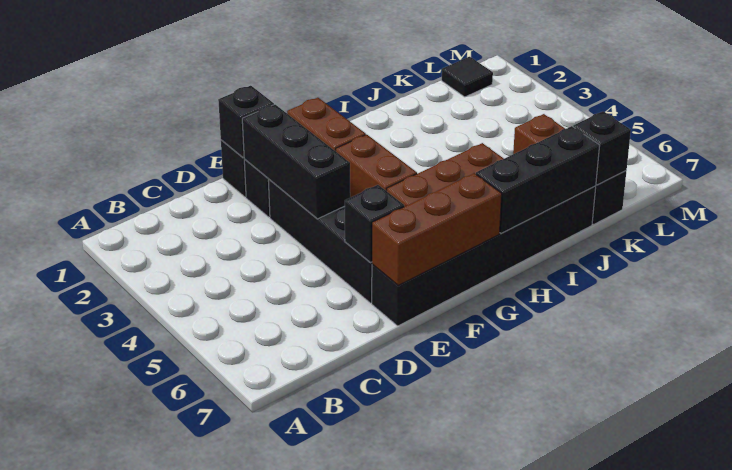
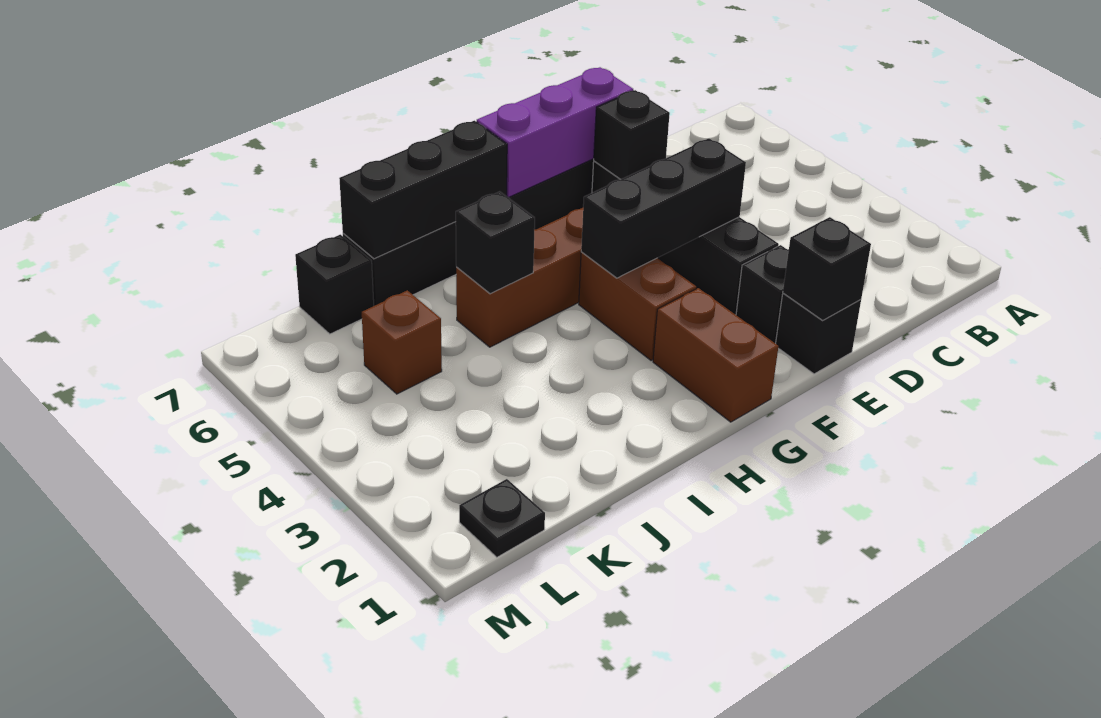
black brick E2:E4 level 2 -> black brick E4:G4 level 2
brown brick E7:G7 level 2 -> purple brick E7:G7 level 2
black brick K7 level 2 -> black brick I5 level 2
black tile L1 level 1 -> black plate L1 level 1

